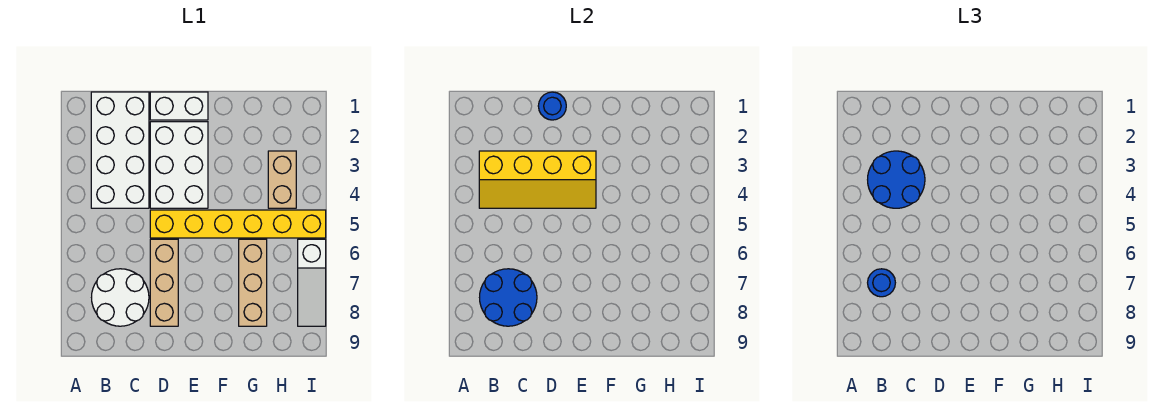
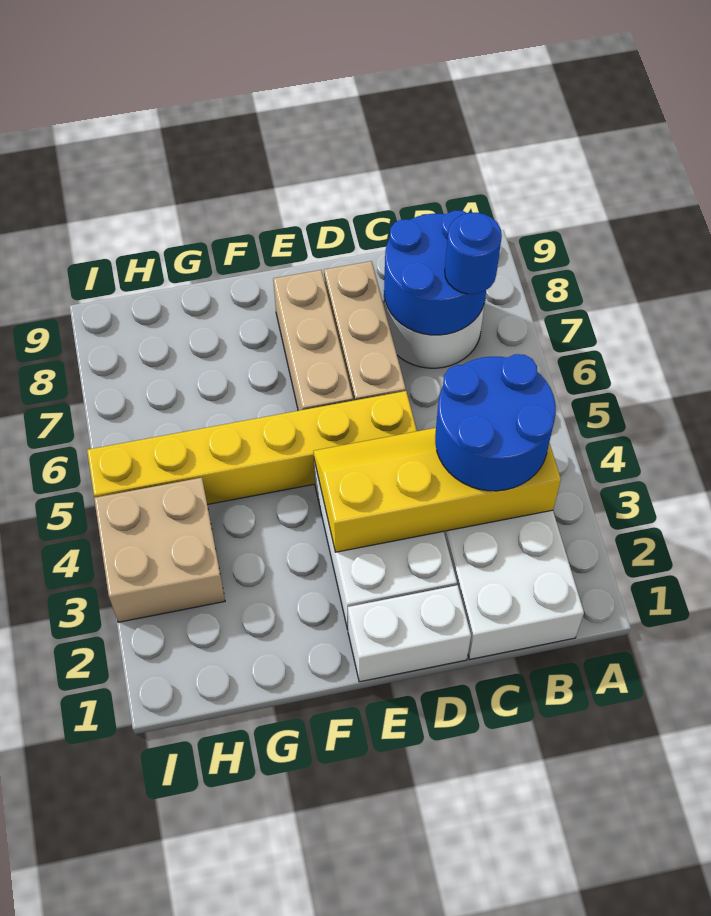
blue round brick D1 level 2 -> none
tan brick G6:G8 level 1 -> tan brick E6:E8 level 1
tan brick H3:H4 level 1 -> tan brick H3:I4 level 1
white slope I6:I8 level 1 top 6 -> none

